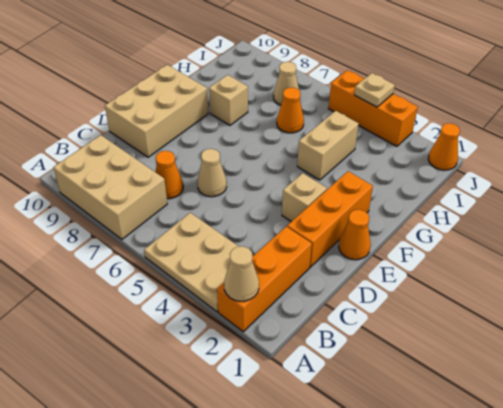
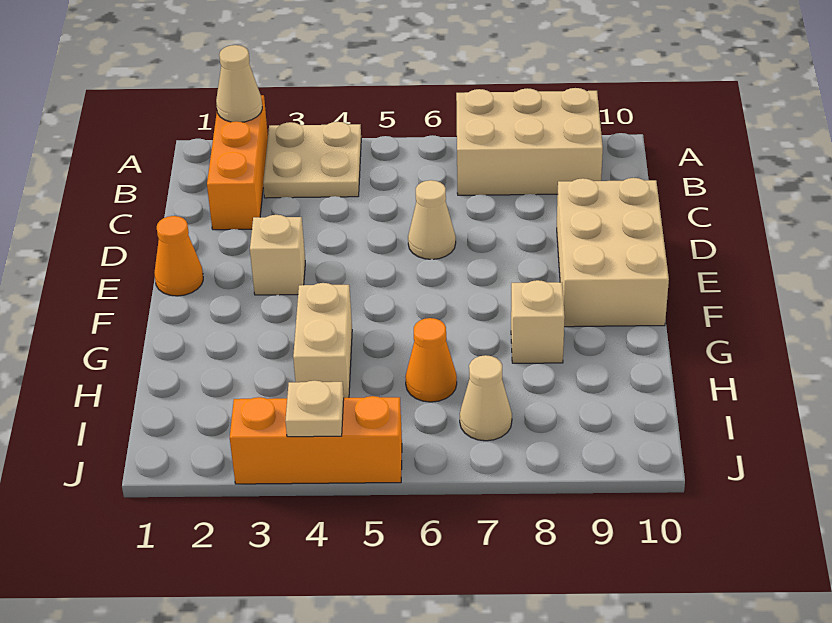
tan plate A3:B5 level 1 -> tan plate A3:B4 level 1
orange cone C7 level 1 -> none
orange brick D2:F2 level 1 -> none
orange cone J1 level 1 -> none

